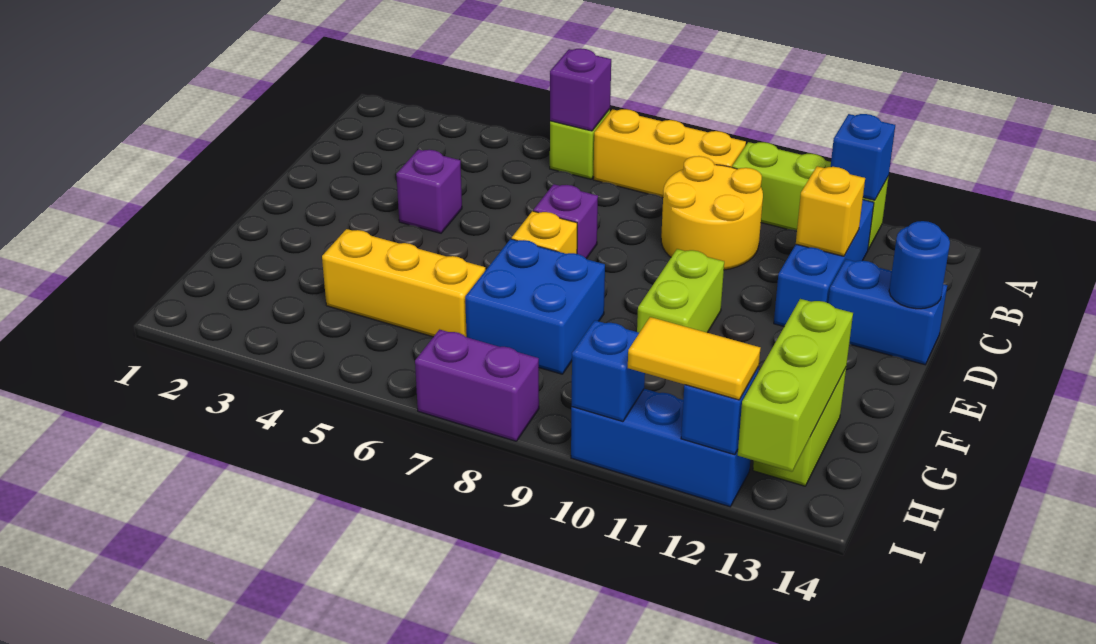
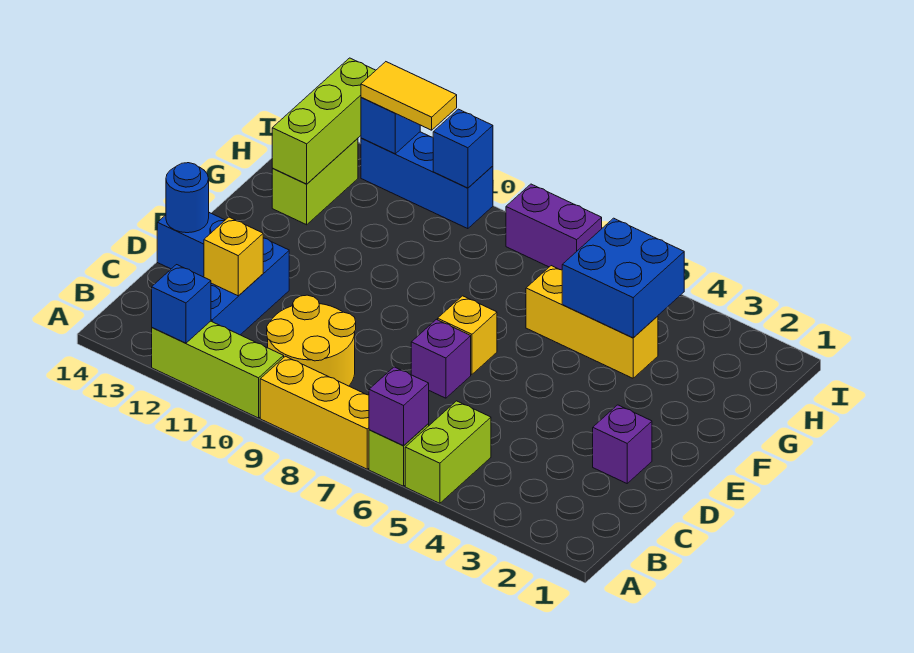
purple brick D4 level 1 -> purple brick D2 level 1
lime brick E10:F10 level 1 -> lime brick A5:B5 level 1
blue brick F7:G8 level 1 -> blue brick G4:H5 level 2

